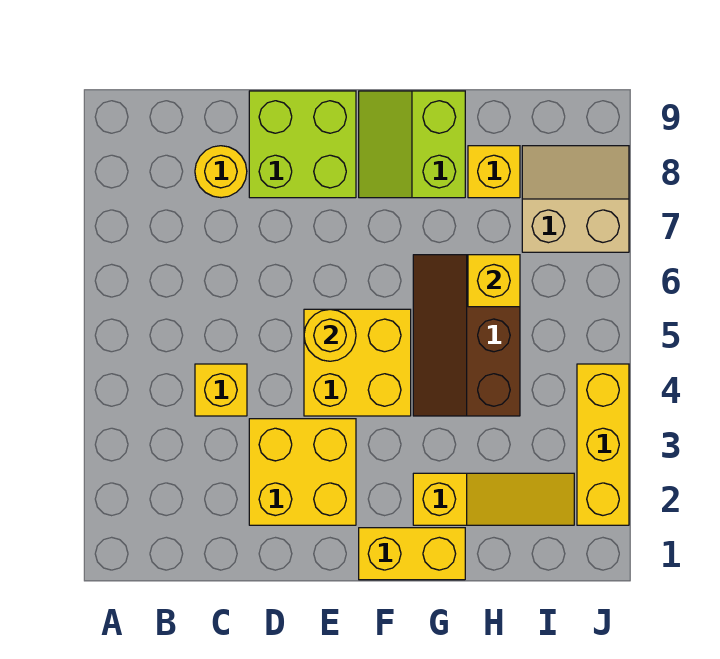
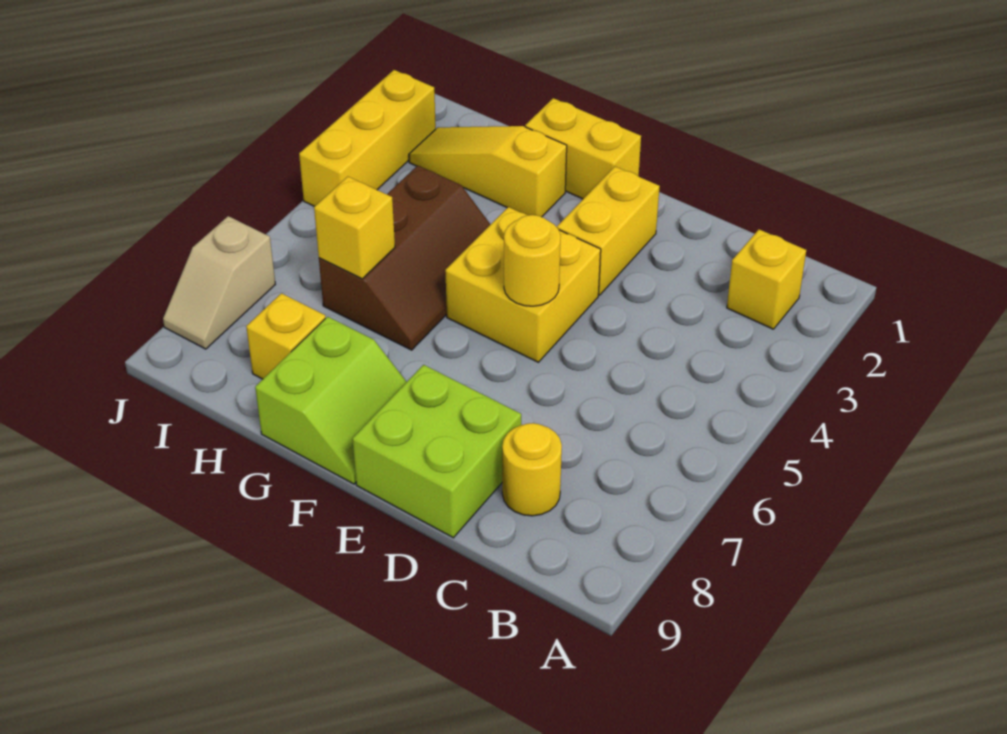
yellow brick C4 level 1 -> yellow brick B2 level 1
yellow brick D2:E3 level 1 -> yellow brick E2:E3 level 1
tan slope I7:J8 level 1 top 7 -> tan slope J7:J8 level 1 top 7

